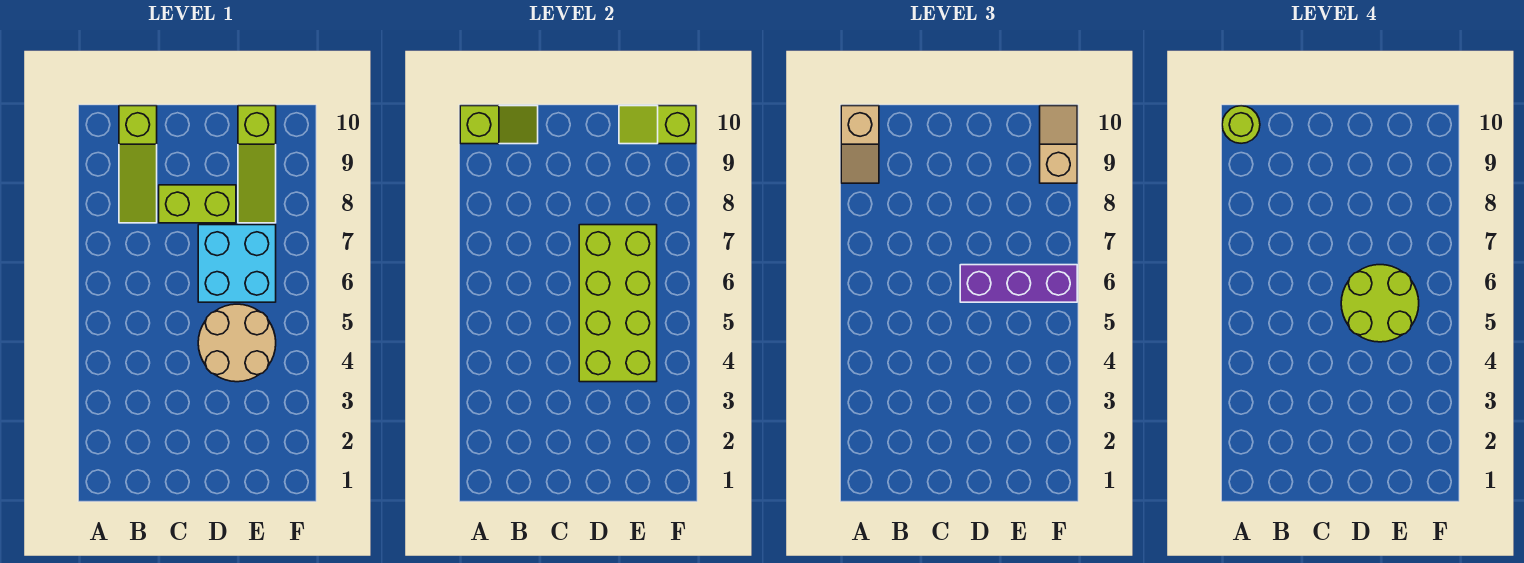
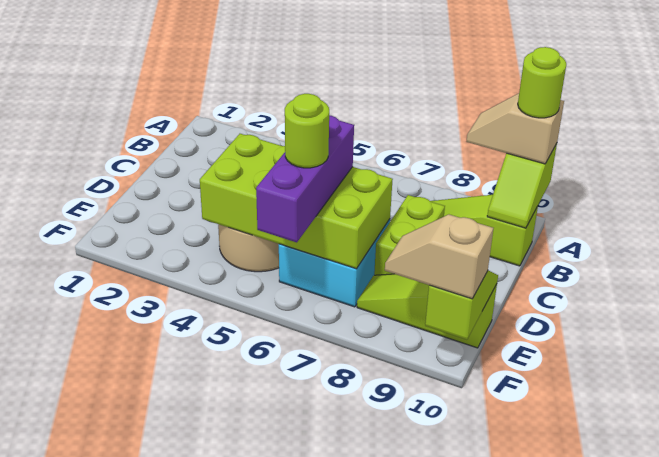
lime round brick D5:E6 level 4 -> lime round brick E6 level 4
tan slope F9:F10 level 3 top 9 -> tan slope F9:F10 level 3 top 10

